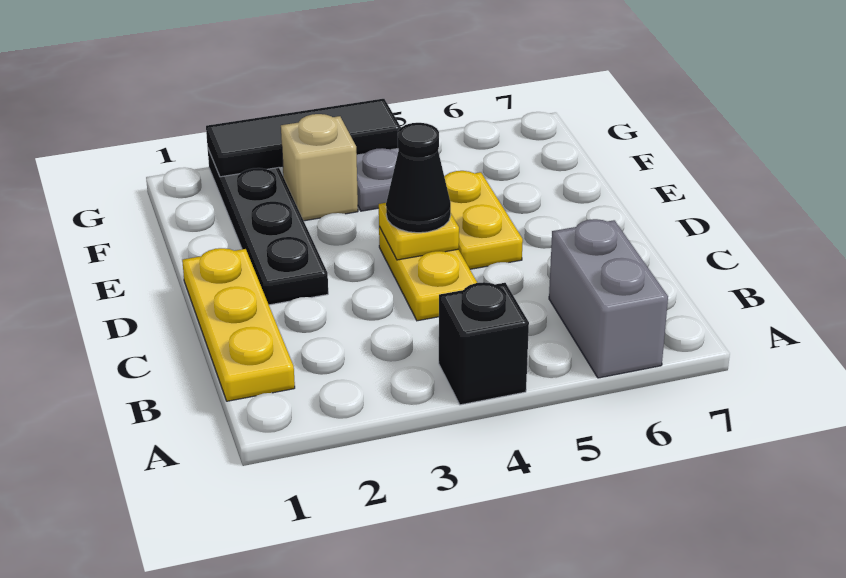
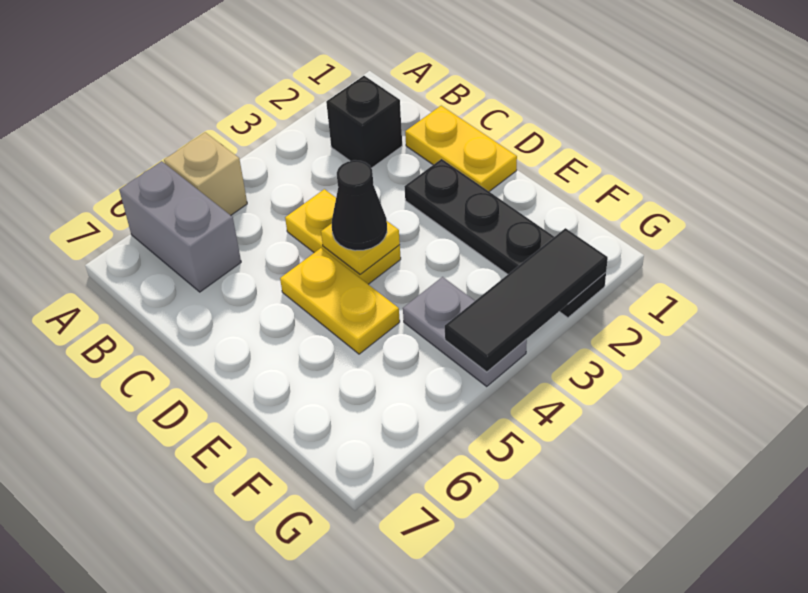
black brick A4 level 1 -> black brick B2 level 1
yellow plate B1:D1 level 1 -> yellow plate C1:D1 level 1
tan brick F3 level 1 -> tan brick A5 level 1

